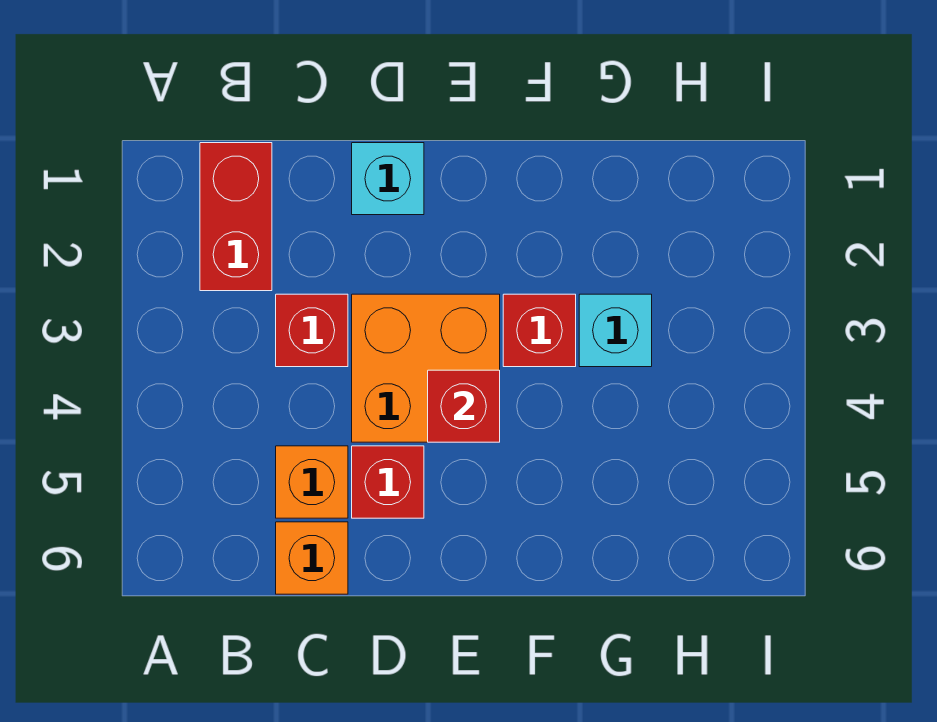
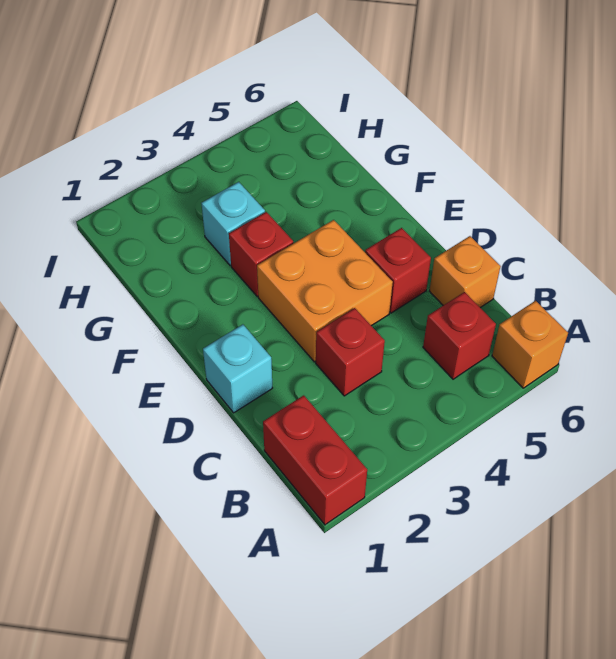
red brick B1:B2 level 1 -> red brick A1:B1 level 1
orange brick C5 level 1 -> orange brick A6 level 1
red brick E4 level 2 -> red brick B5 level 1

